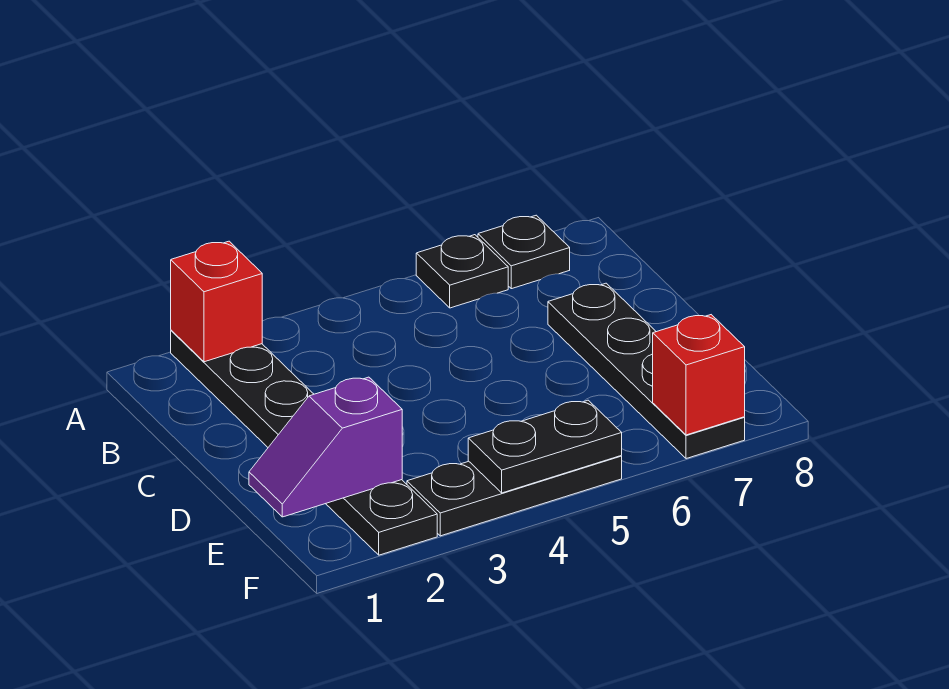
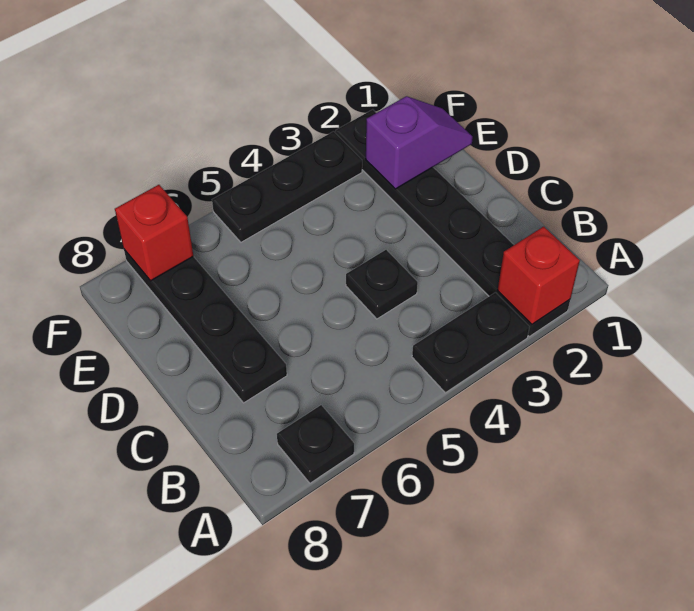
black plate A6 level 1 -> black plate C4 level 1
black plate F4:F5 level 2 -> black plate A3:A4 level 1

